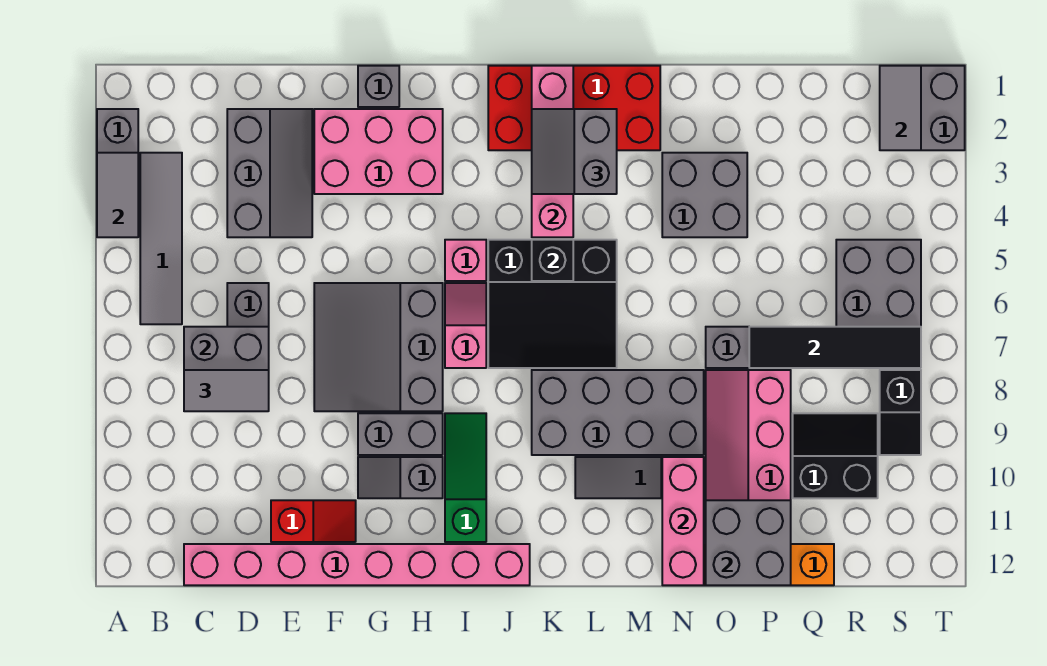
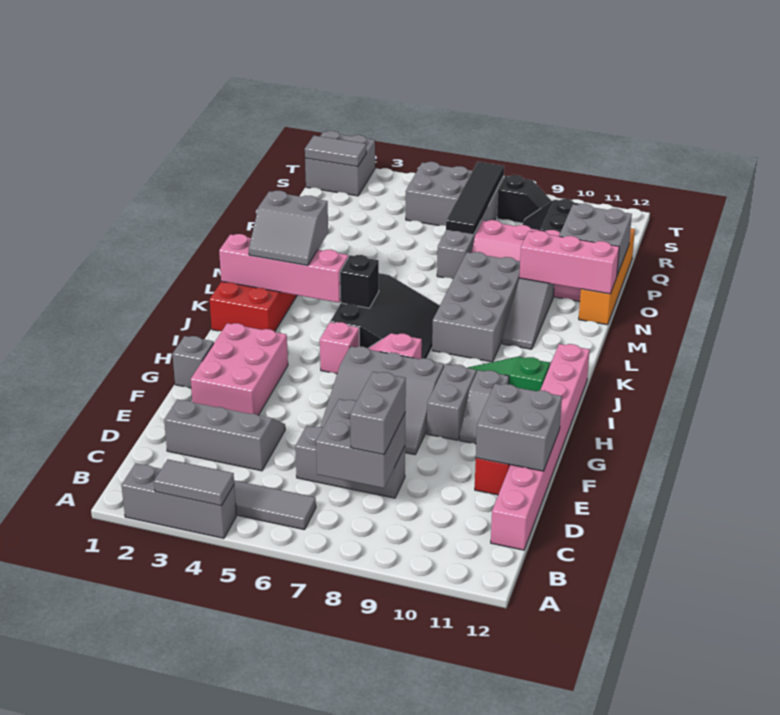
grey tile C8:D8 level 3 -> grey brick C8:D8 level 3
grey brick N3:O4 level 1 -> grey brick E11:F12 level 2

